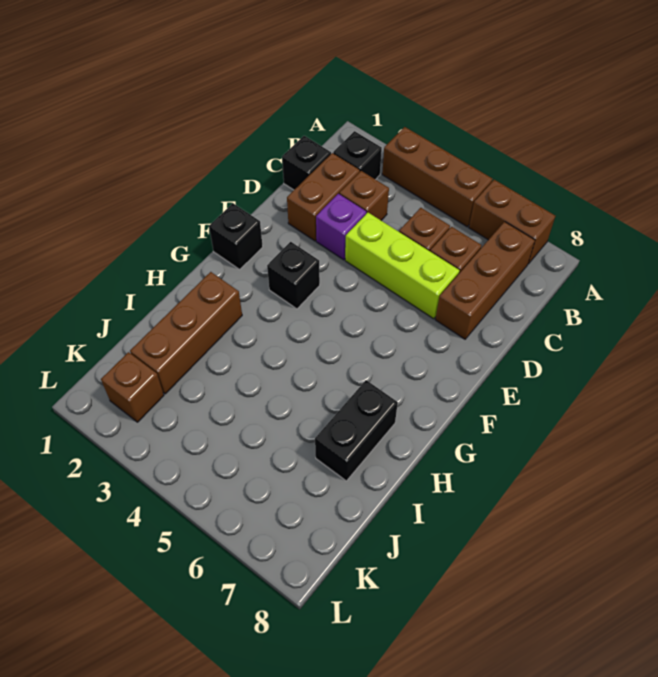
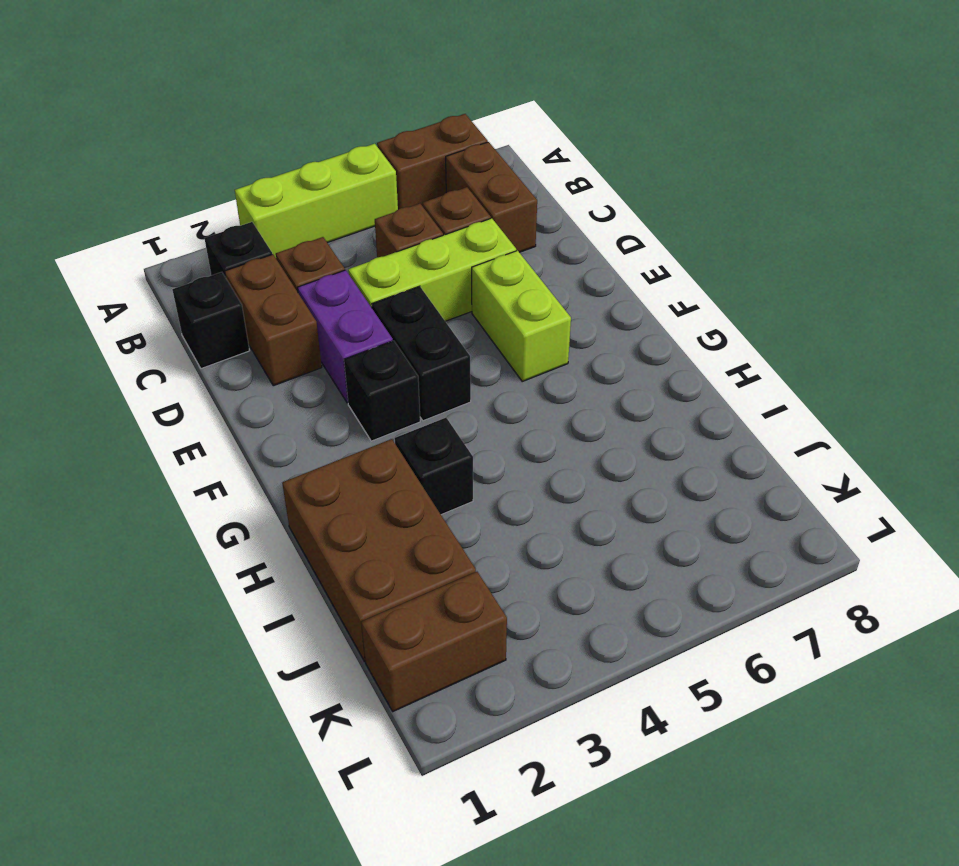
brown brick A3:A5 level 1 -> lime brick A3:A5 level 1
brown brick B7:D7 level 1 -> brown brick B7:C7 level 1
purple brick D3 level 1 -> purple brick D3:E3 level 1
none -> lime brick E6:F6 level 1
black brick F1 level 1 -> black brick H3 level 1
brown brick H2:J2 level 1 -> brown brick H1:J2 level 1
black brick H7:I7 level 1 -> black brick E4:F4 level 1
brown brick K2 level 1 -> brown brick K1:K2 level 1

